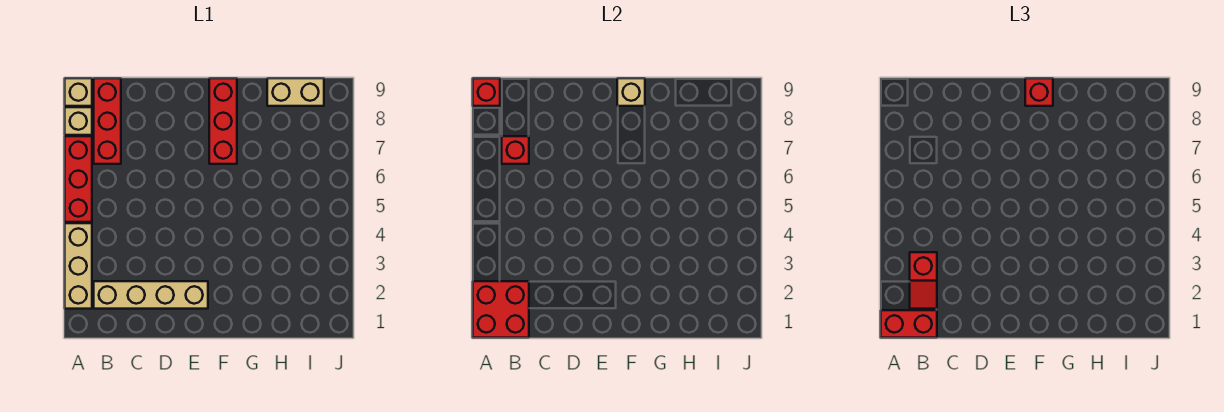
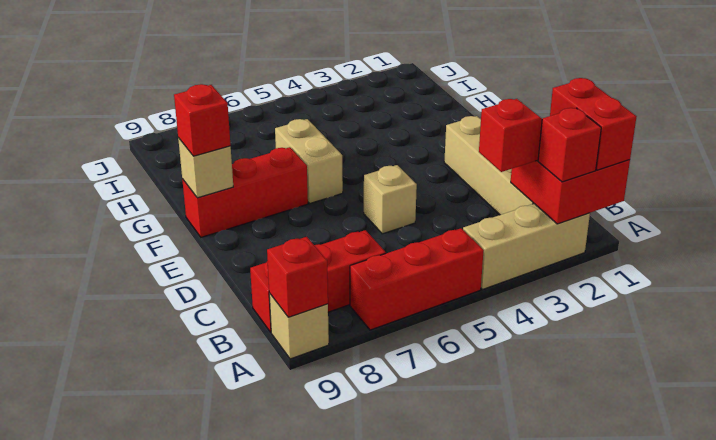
tan brick A8 level 1 -> tan brick D5 level 1
red brick B7 level 2 -> red brick A2 level 3
tan brick H9:I9 level 1 -> tan brick F6:G6 level 1

